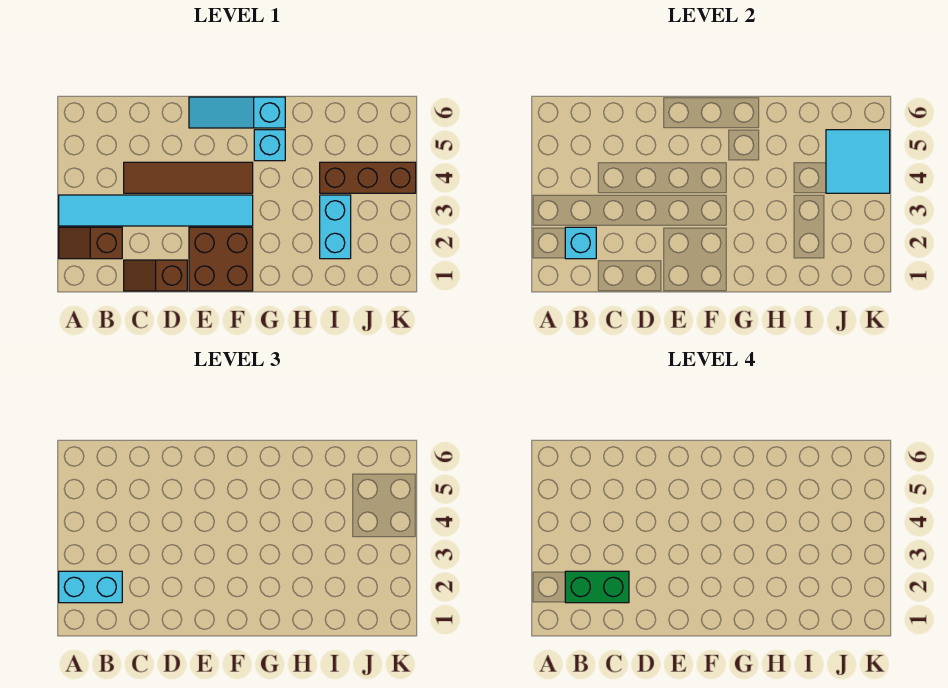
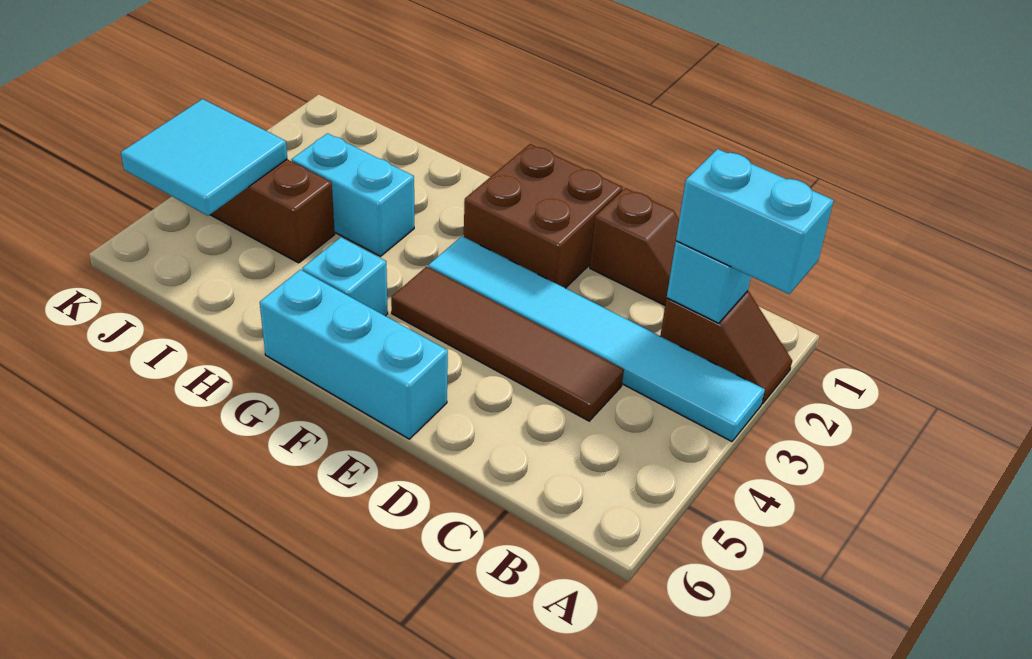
green brick B2:C2 level 4 -> none
cyan slope E6:G6 level 1 top G -> cyan brick E6:G6 level 1
cyan brick I2:I3 level 1 -> cyan brick H3:I3 level 1

